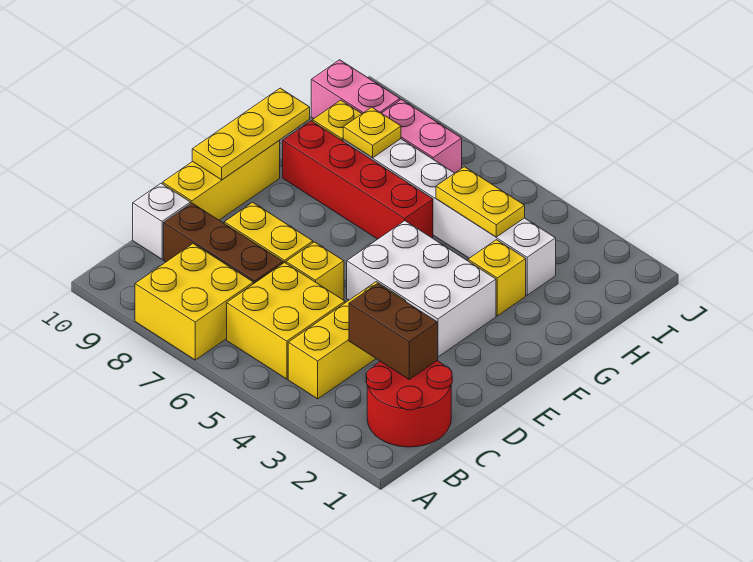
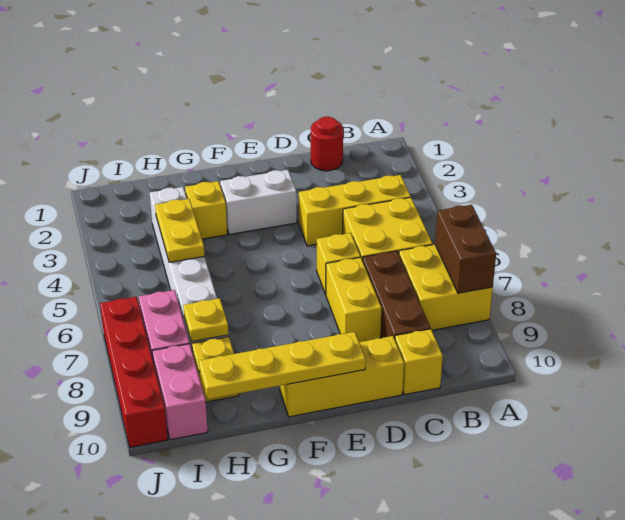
red round brick B1:C2 level 1 -> red round brick C1 level 1
brown brick C2:C3 level 2 -> brown brick A7:A8 level 2
white brick C10 level 1 -> yellow brick C10 level 1
white brick E3:F5 level 1 -> white brick E3:F3 level 1
yellow plate E10:G10 level 2 -> yellow plate E10:H10 level 2
red brick G6:G9 level 1 -> red brick J7:J10 level 1

